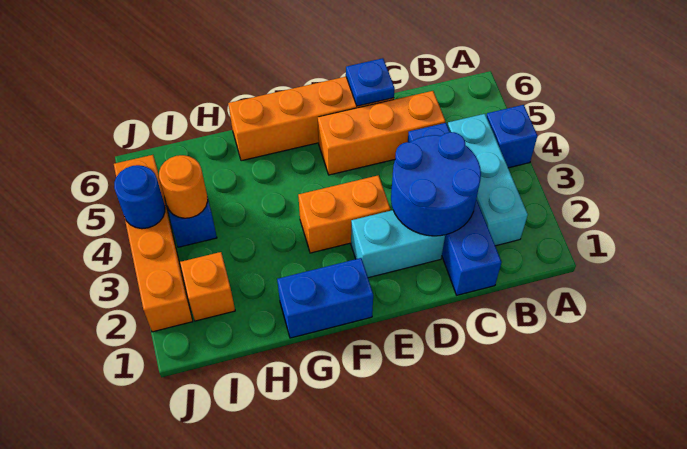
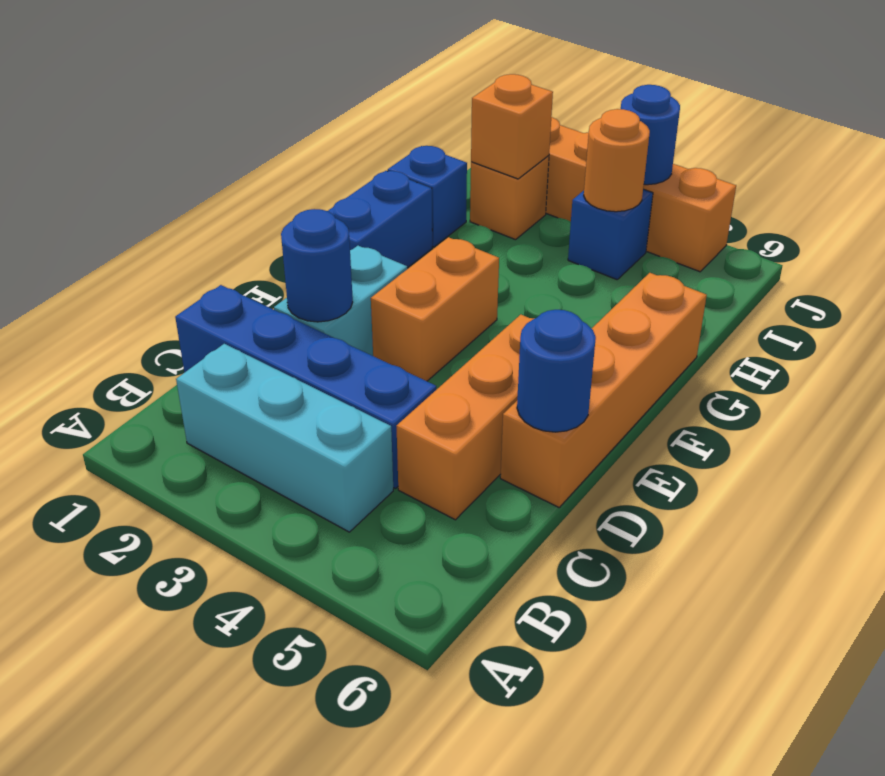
blue brick A4 level 1 -> blue brick H1 level 1
blue round brick C2:D3 level 2 -> blue round brick D2 level 2
blue plate D6 level 2 -> blue round brick D6 level 2
none -> orange brick I2 level 2

